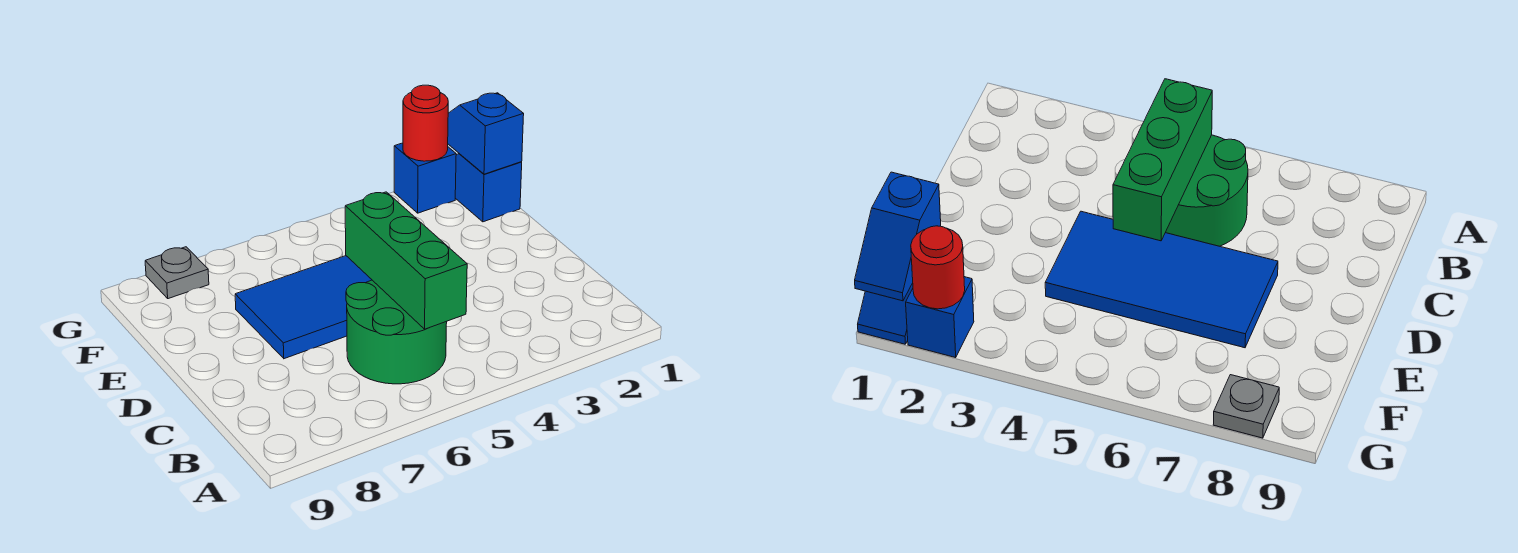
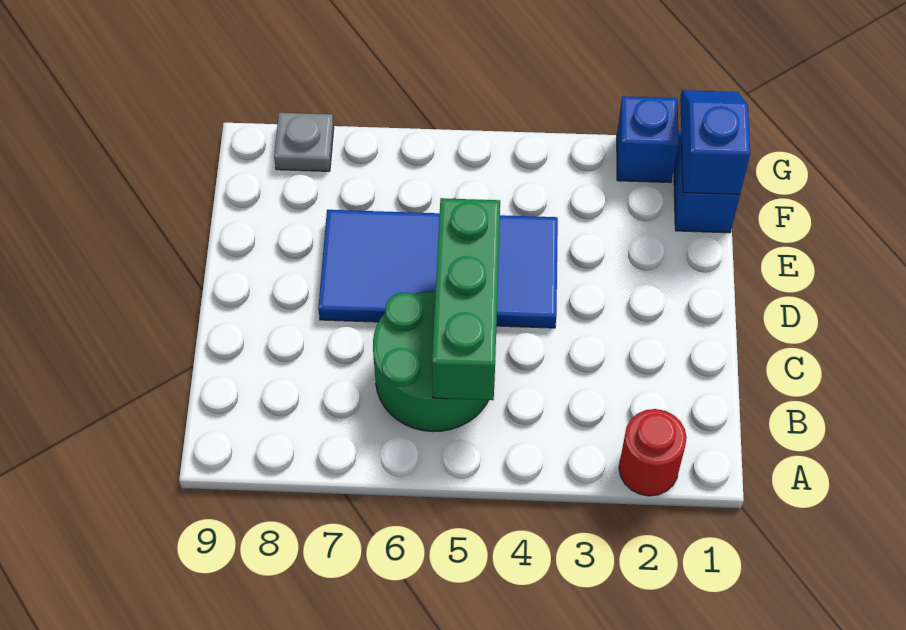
red round brick G2 level 2 -> red round brick A2 level 1

